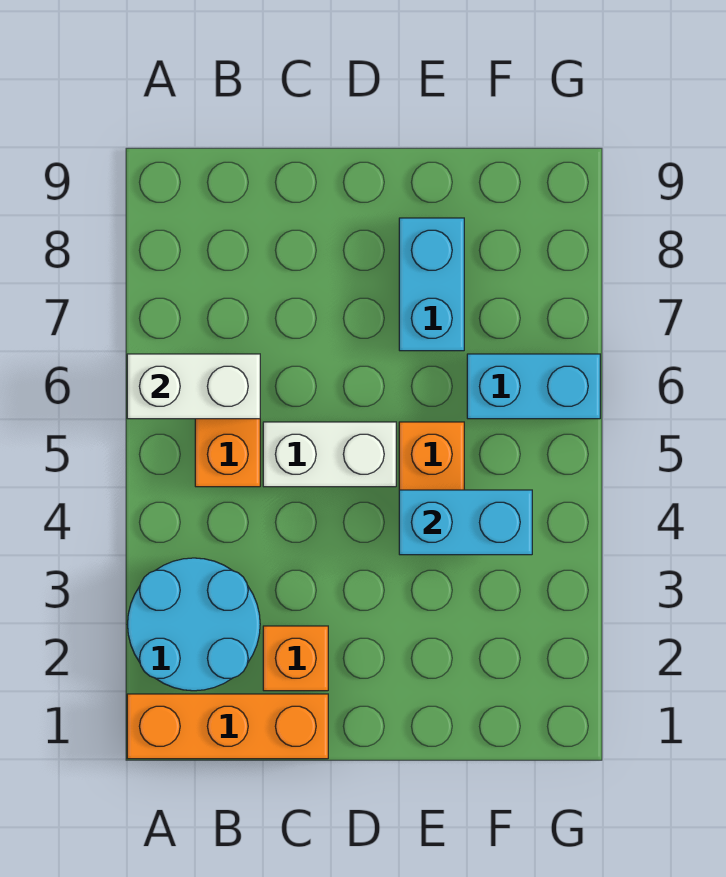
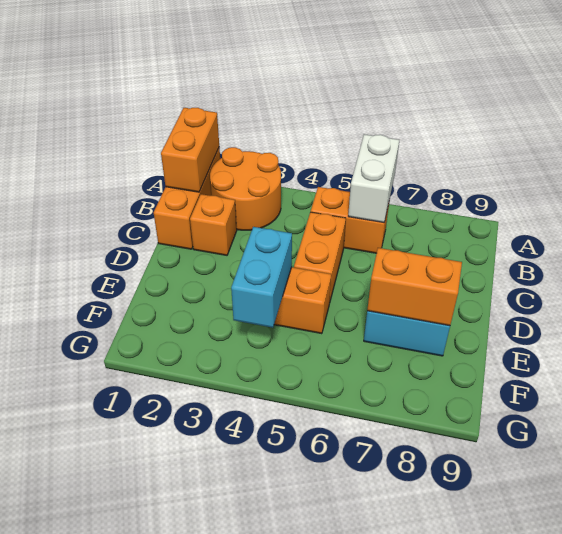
none -> orange brick A1:B1 level 2
cyan round brick A2:B3 level 1 -> orange round brick A2:B3 level 1
white brick C5:D5 level 1 -> orange brick C5:D5 level 1
none -> orange brick E7:E8 level 2
cyan brick F6:G6 level 1 -> none

